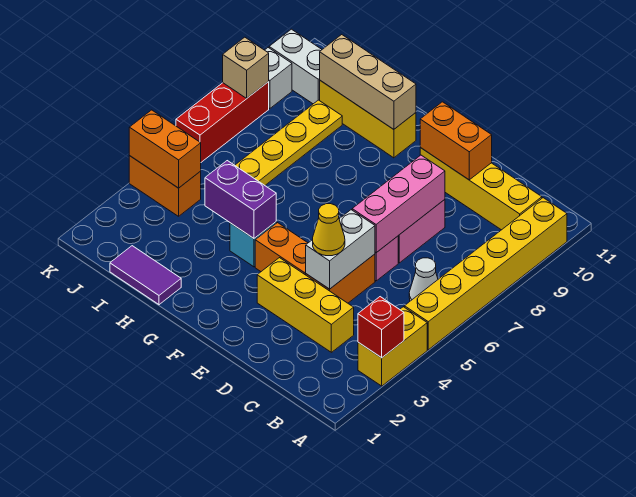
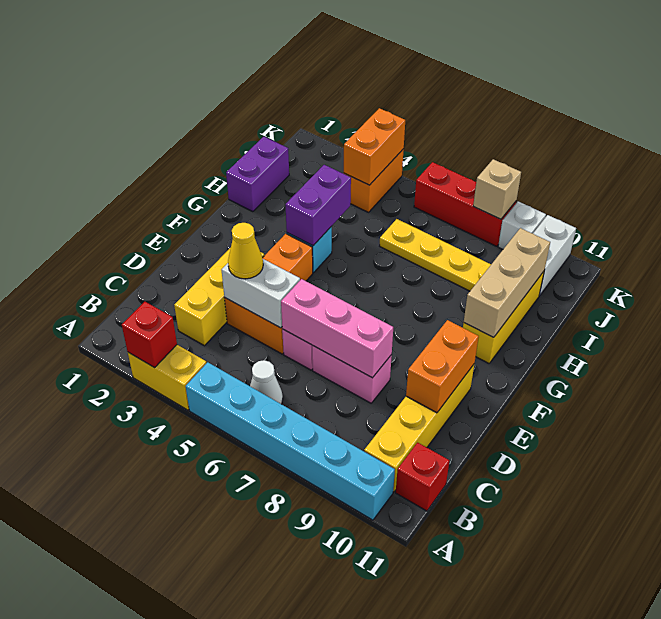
yellow brick A5:A10 level 1 -> cyan brick A5:A10 level 1
none -> red brick B11 level 1
purple tile H1:I1 level 1 -> purple brick H1:I1 level 1

